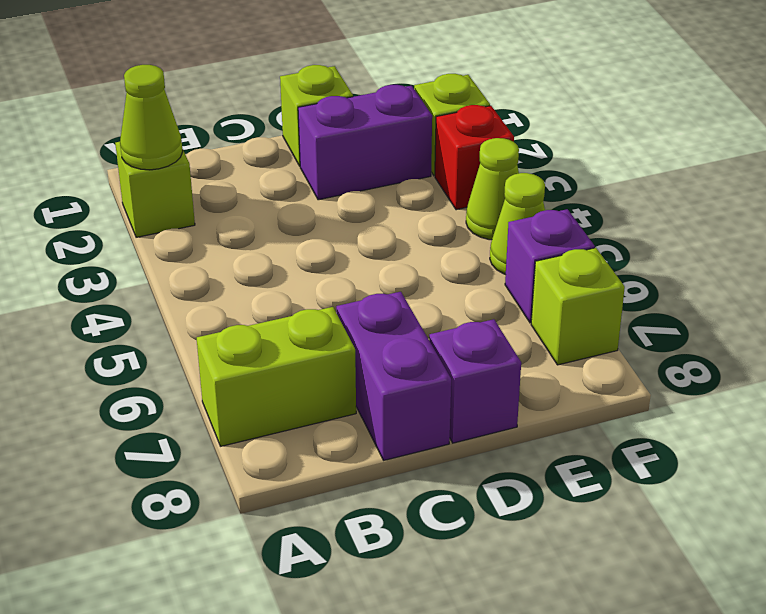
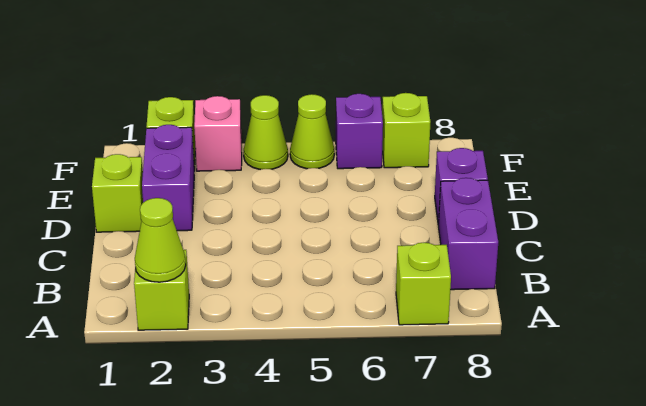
lime brick A7:B7 level 1 -> lime brick A7 level 1
purple brick C7:C8 level 1 -> purple brick B8:C8 level 1
red brick F3 level 1 -> pink brick F3 level 1

